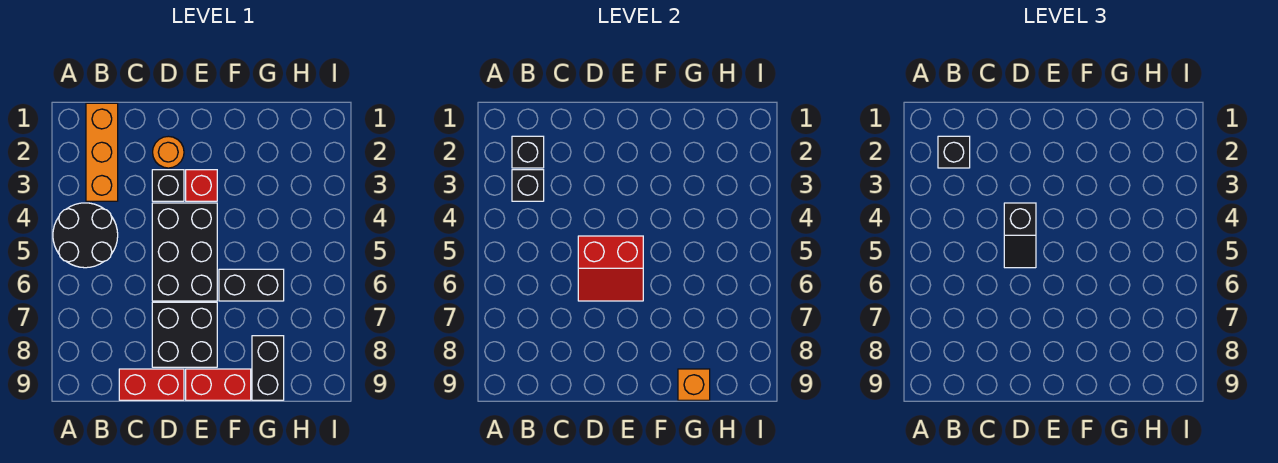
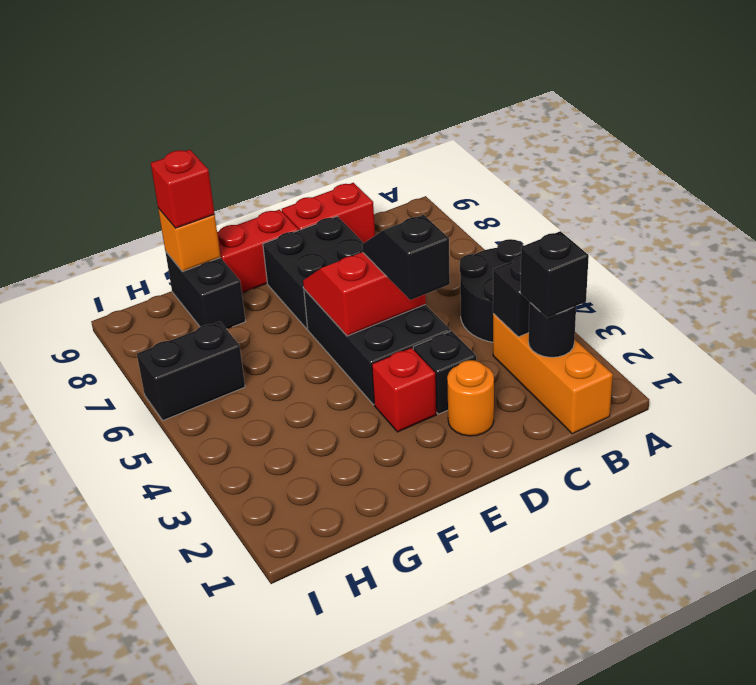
black brick B2 level 2 -> black round brick B2 level 2
black brick F6:G6 level 1 -> black brick H6:I6 level 1
none -> red brick G9 level 3

